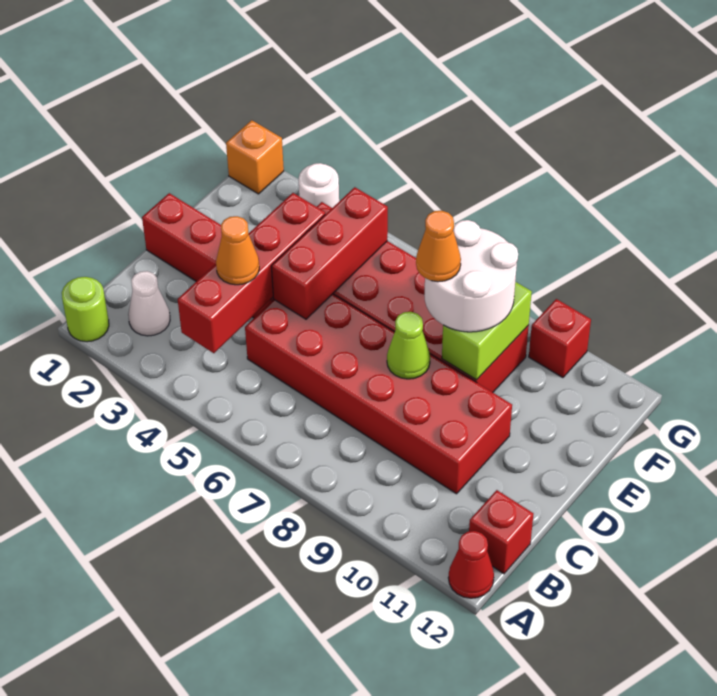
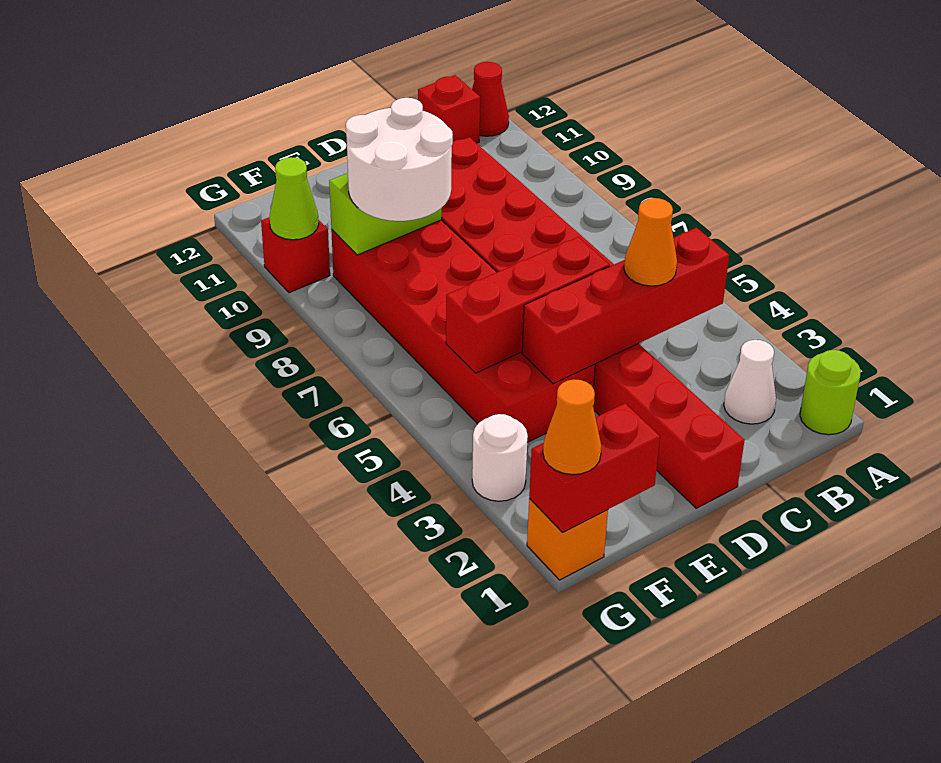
lime cone D8 level 2 -> lime cone G10 level 2
orange cone E8 level 4 -> orange cone G1 level 3
none -> red brick F1:G1 level 2

